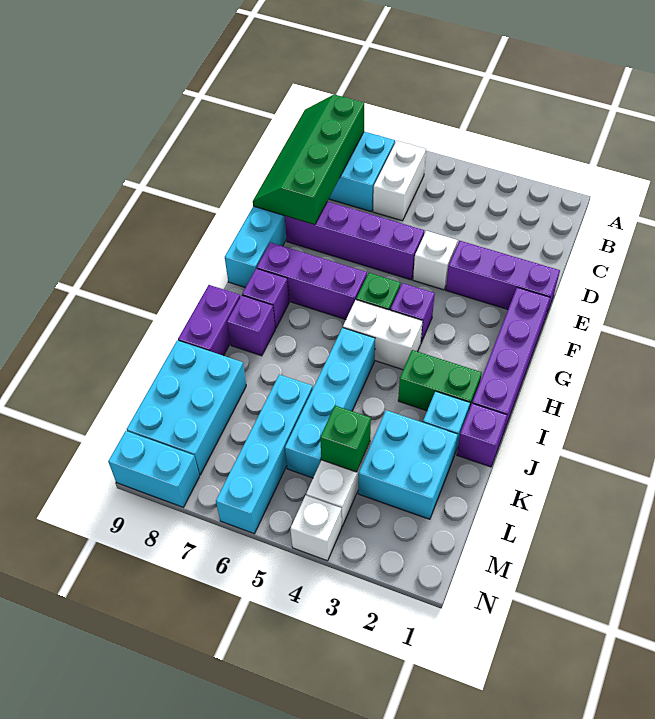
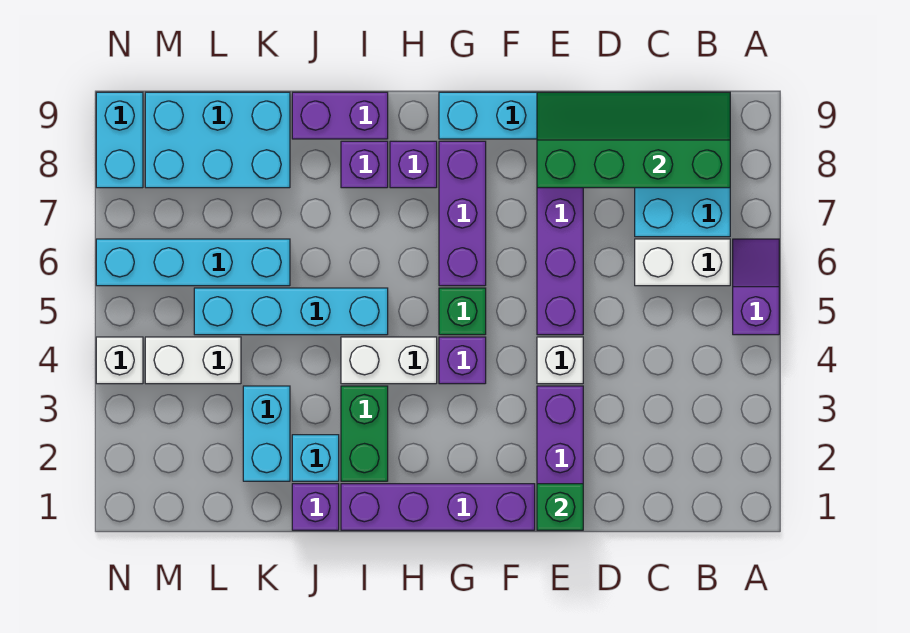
none -> purple slope A5:A6 level 1 top 5
white brick H4:H5 level 1 -> white brick H4:I4 level 1
cyan brick K2:L3 level 1 -> cyan brick K2:K3 level 1
green brick L4 level 2 -> green brick E1 level 2

